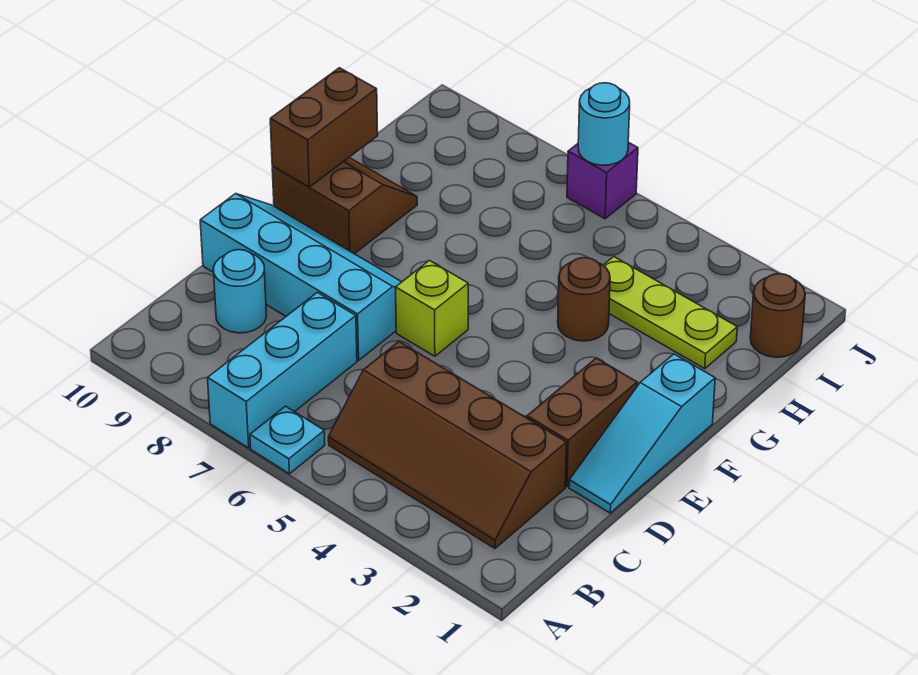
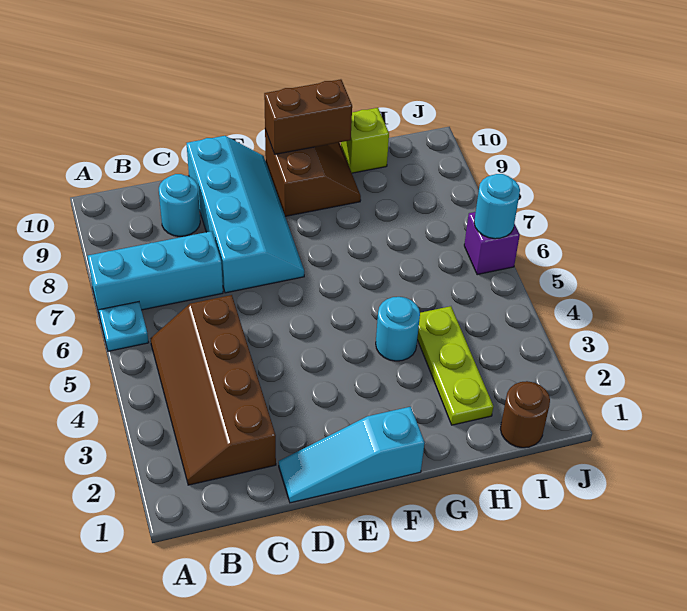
brown brick D2:E2 level 1 -> none
lime brick E6 level 1 -> lime brick H10 level 1
brown round brick G4 level 1 -> cyan round brick G4 level 1

